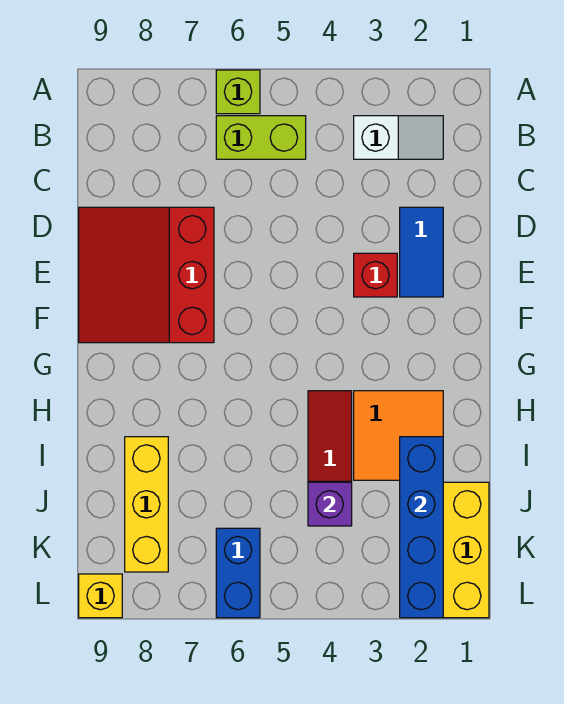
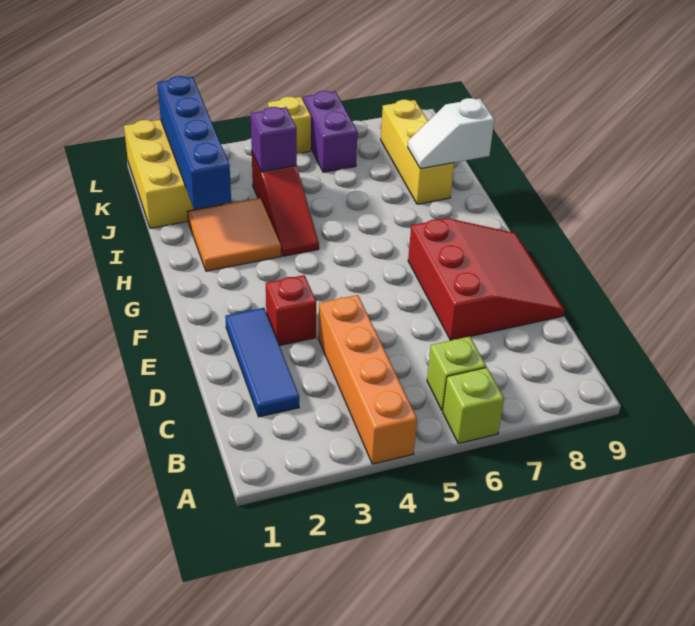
none -> orange brick A4:D4 level 1
white slope B2:B3 level 1 top 3 -> white slope I8:I9 level 2 top 9
lime brick B5:B6 level 1 -> lime brick B6 level 1
blue tile D2:E2 level 1 -> blue tile C2:E2 level 1
blue brick K6:L6 level 1 -> purple brick K6:L6 level 1
yellow brick L9 level 1 -> yellow brick L5 level 1

